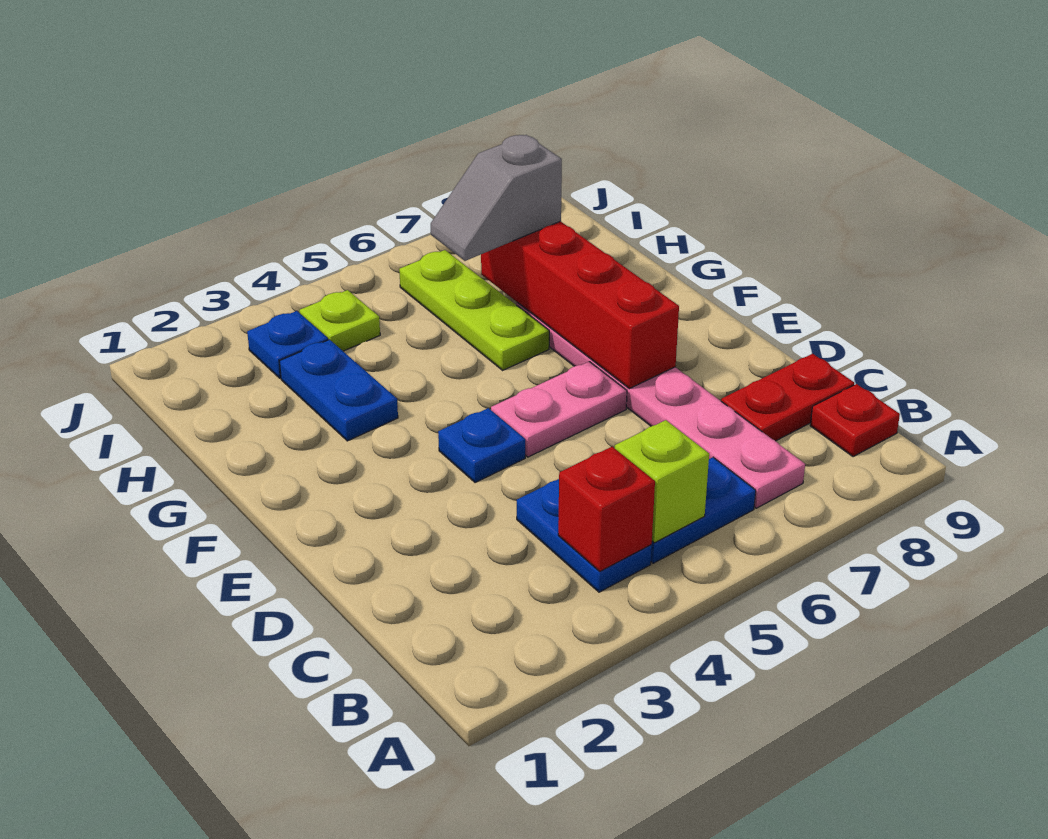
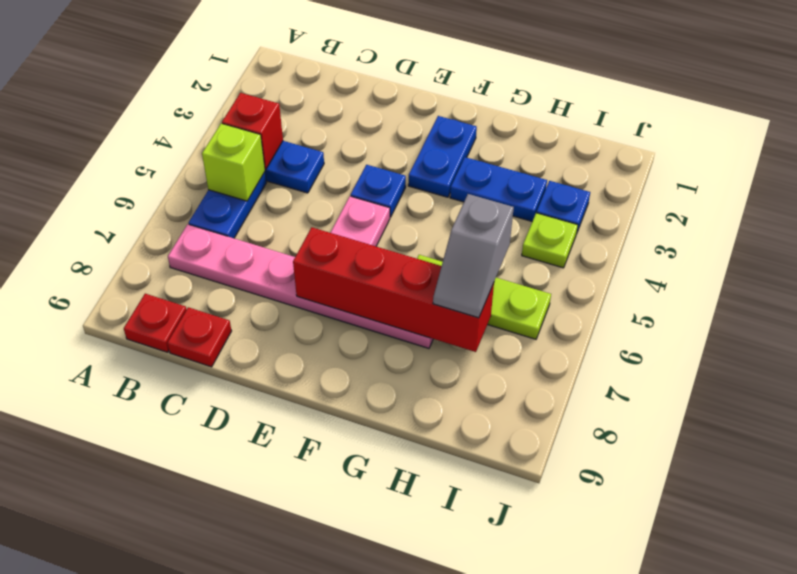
red plate C8:C9 level 1 -> red plate C9 level 1
none -> blue plate F2:F3 level 1
grey slope H6:H7 level 3 top 7 -> grey slope H6:H7 level 3 top 6

